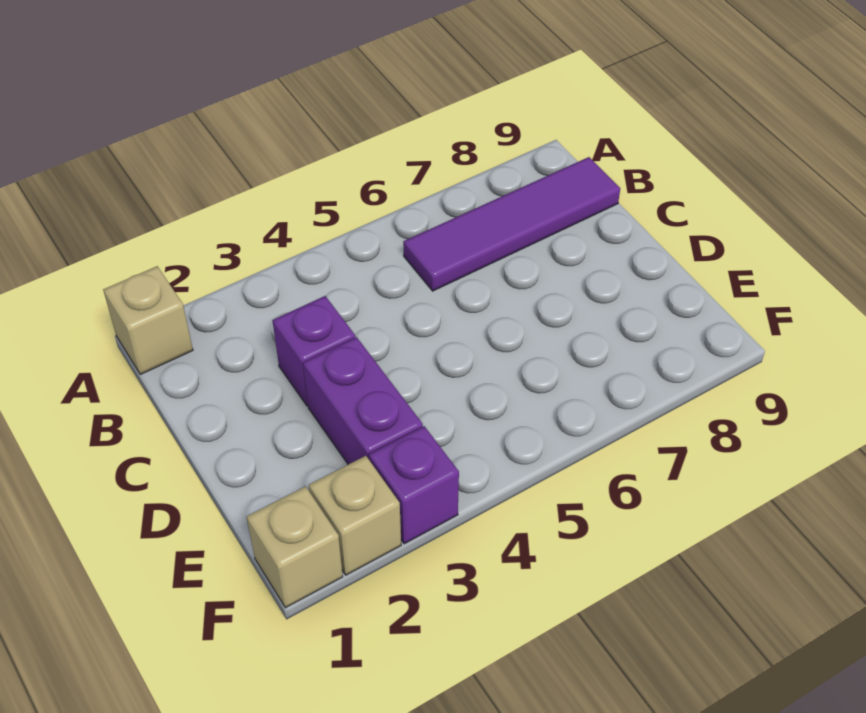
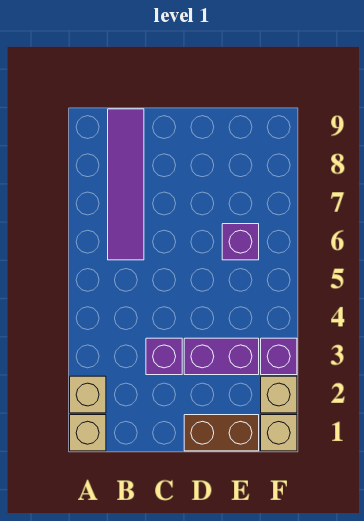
none -> tan brick A2 level 1
none -> brown brick D1:E1 level 1
none -> purple brick E6 level 1

